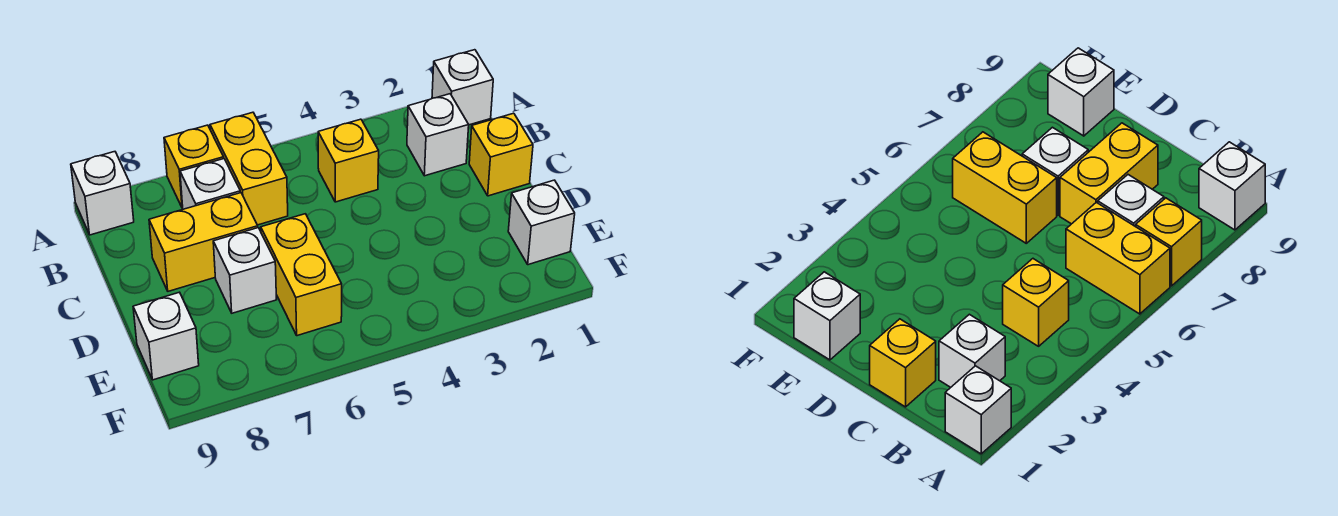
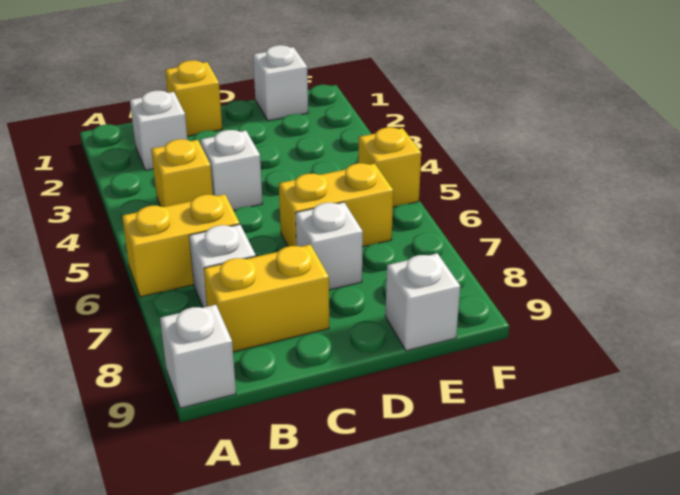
white brick A1 level 1 -> white brick C4 level 1
yellow brick A7 level 1 -> yellow brick F5 level 1
yellow brick C7:C8 level 1 -> yellow brick B8:C8 level 1

